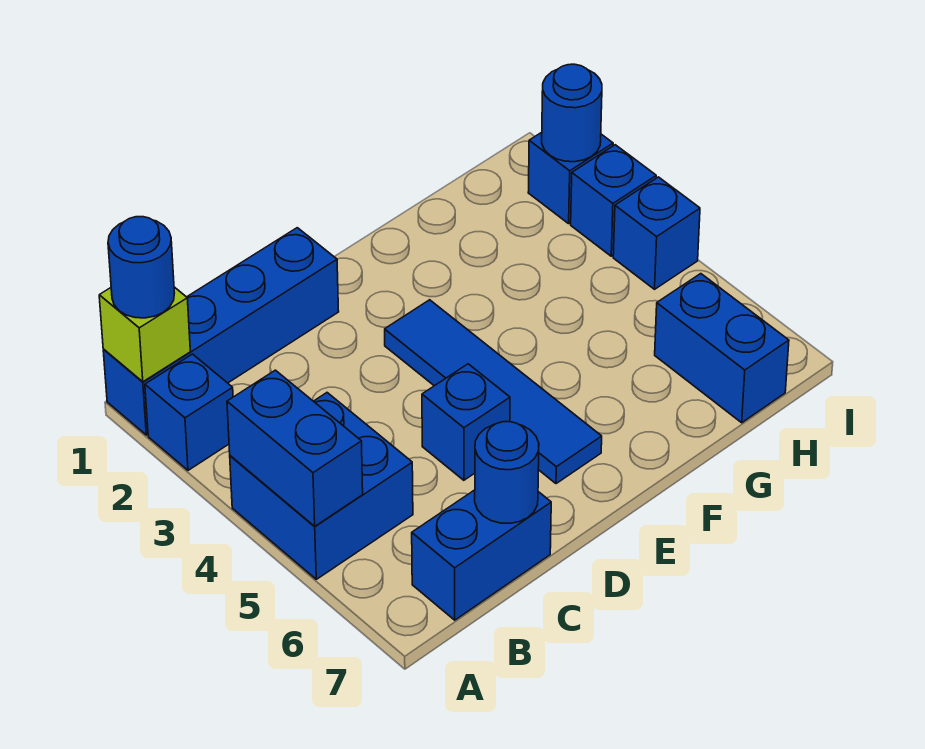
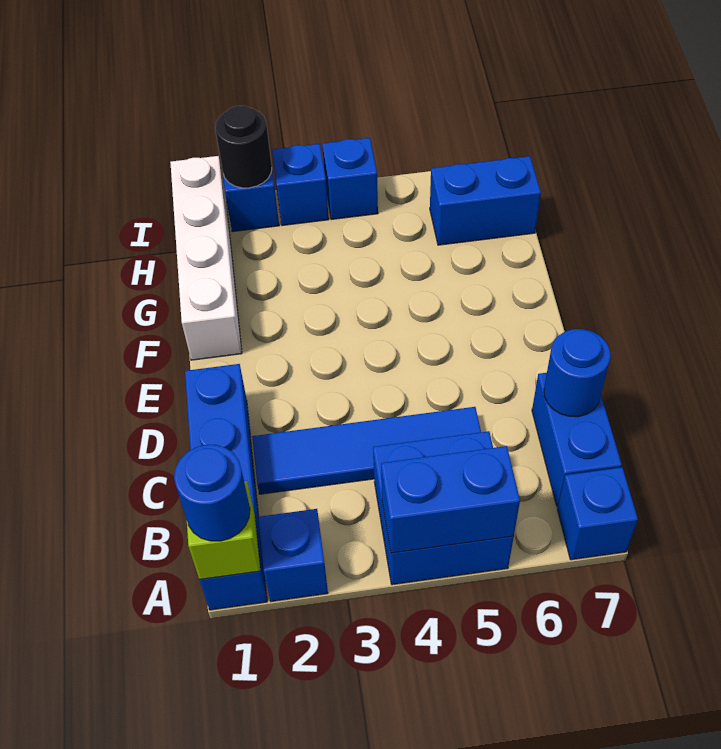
blue brick D5 level 1 -> blue brick A7 level 1
blue tile E3:E6 level 1 -> blue tile C2:C5 level 1
none -> white brick F1:I1 level 1
blue round brick I2 level 2 -> black round brick I2 level 2

